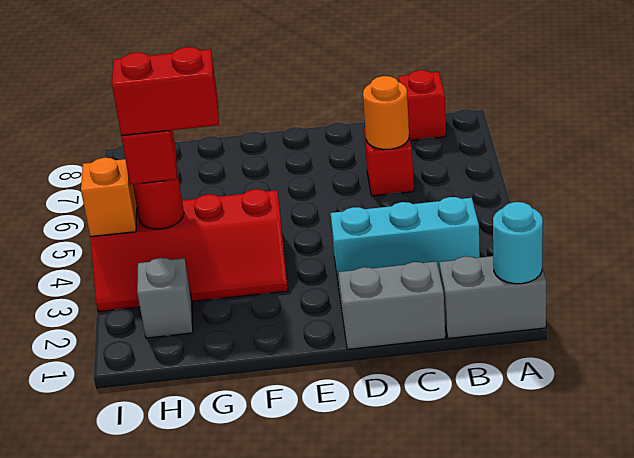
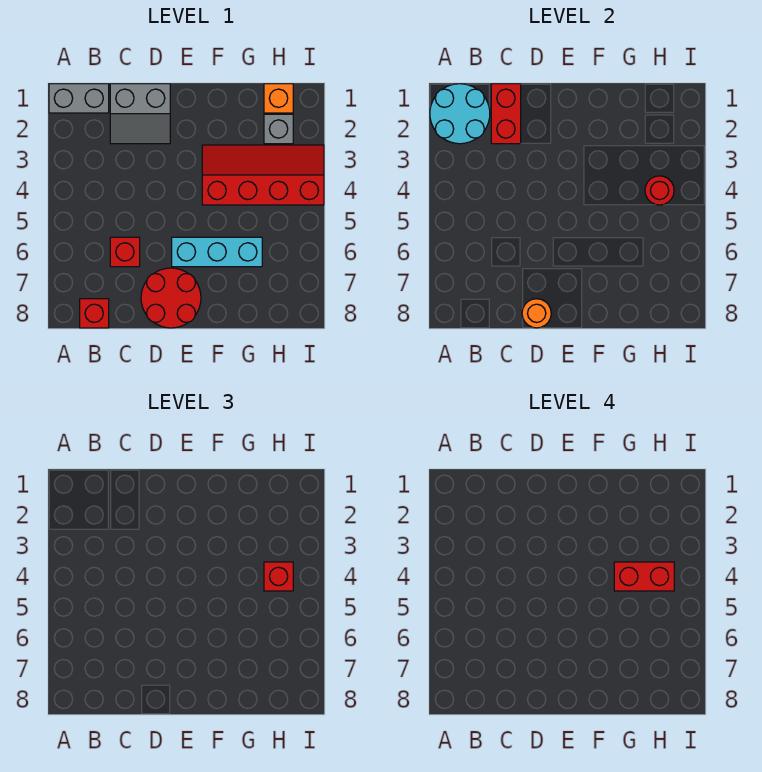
cyan round brick A1 level 2 -> cyan round brick A1:B2 level 2
cyan brick B3:D3 level 1 -> cyan brick E6:G6 level 1
none -> red brick C1:C2 level 2
orange round brick C6 level 2 -> orange round brick D8 level 2
none -> red round brick D7:E8 level 1
orange brick I4 level 2 -> orange brick H1 level 1

